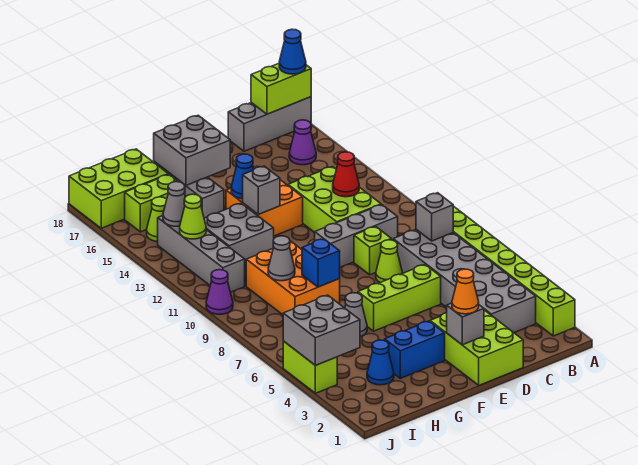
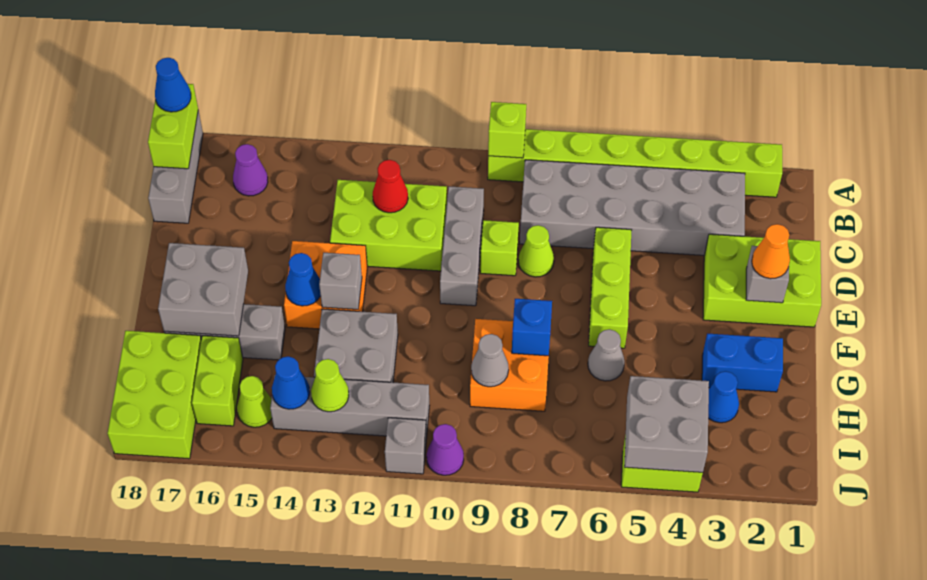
none -> lime brick A9 level 2
grey brick B8 level 2 -> grey brick J11 level 1
blue brick F3:G3 level 1 -> blue brick G2:G3 level 1
orange brick G8:H10 level 1 -> orange brick G8:H9 level 1
grey cone I14 level 2 -> blue cone I14 level 2

